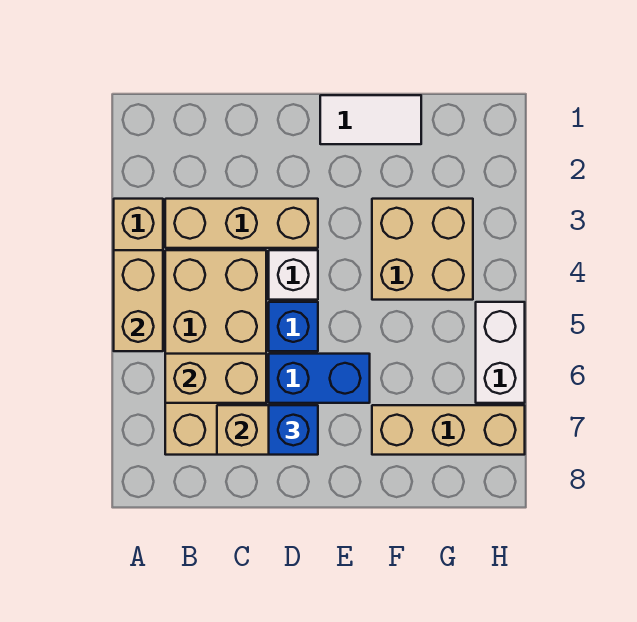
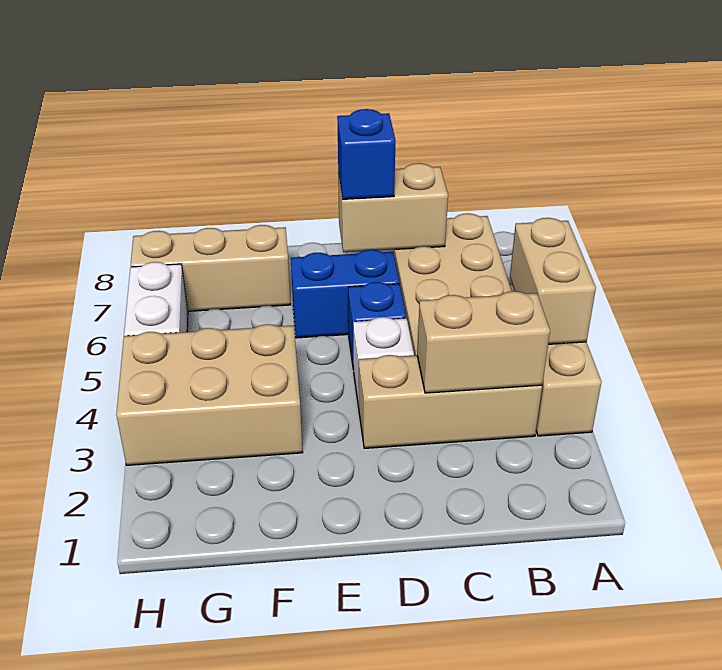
tan brick B6:C6 level 2 -> tan brick B3:C3 level 2
white tile E1:F1 level 1 -> none
tan brick F3:G4 level 1 -> tan brick F3:H4 level 1

